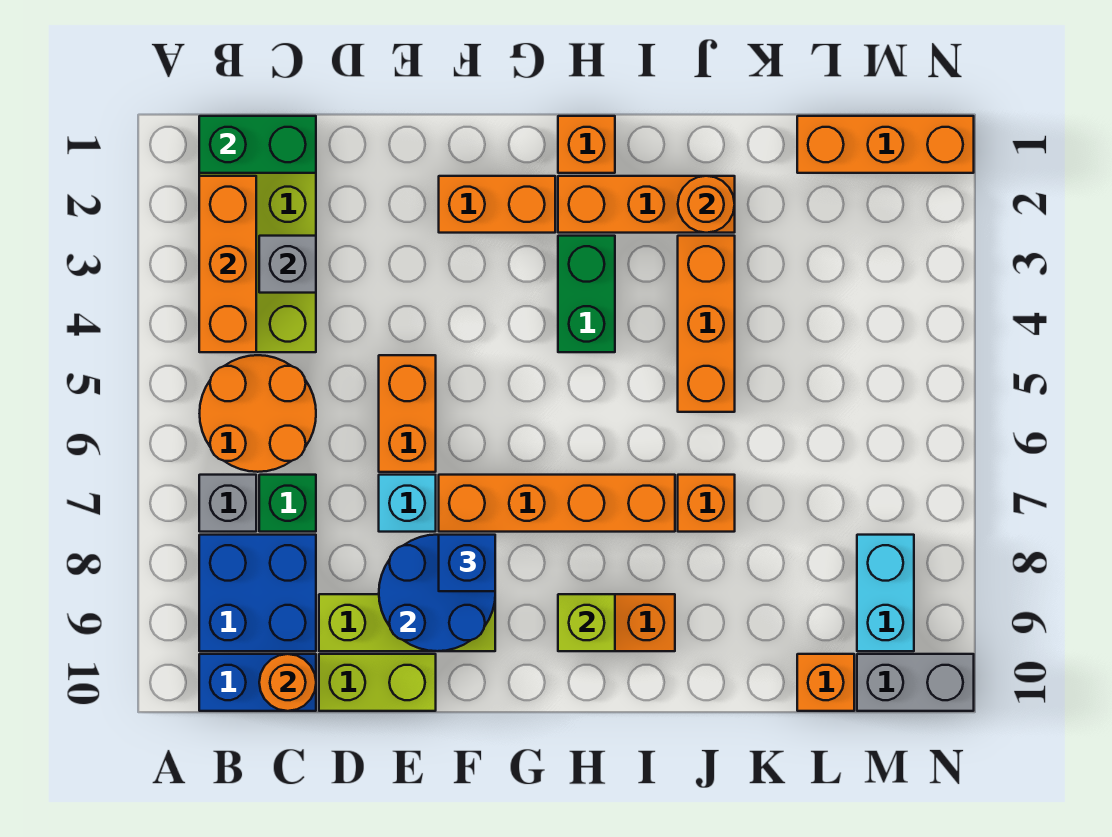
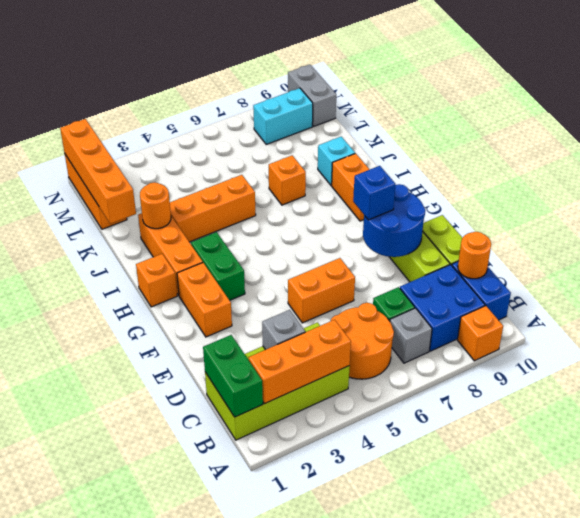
cyan brick E7 level 1 -> cyan brick J9 level 1
orange brick F7:I7 level 1 -> orange brick K1:N1 level 2
green brick H3:H4 level 1 -> green brick G3:H3 level 1
lime brick H9 level 2 -> none
orange brick L10 level 1 -> orange brick A9 level 1

